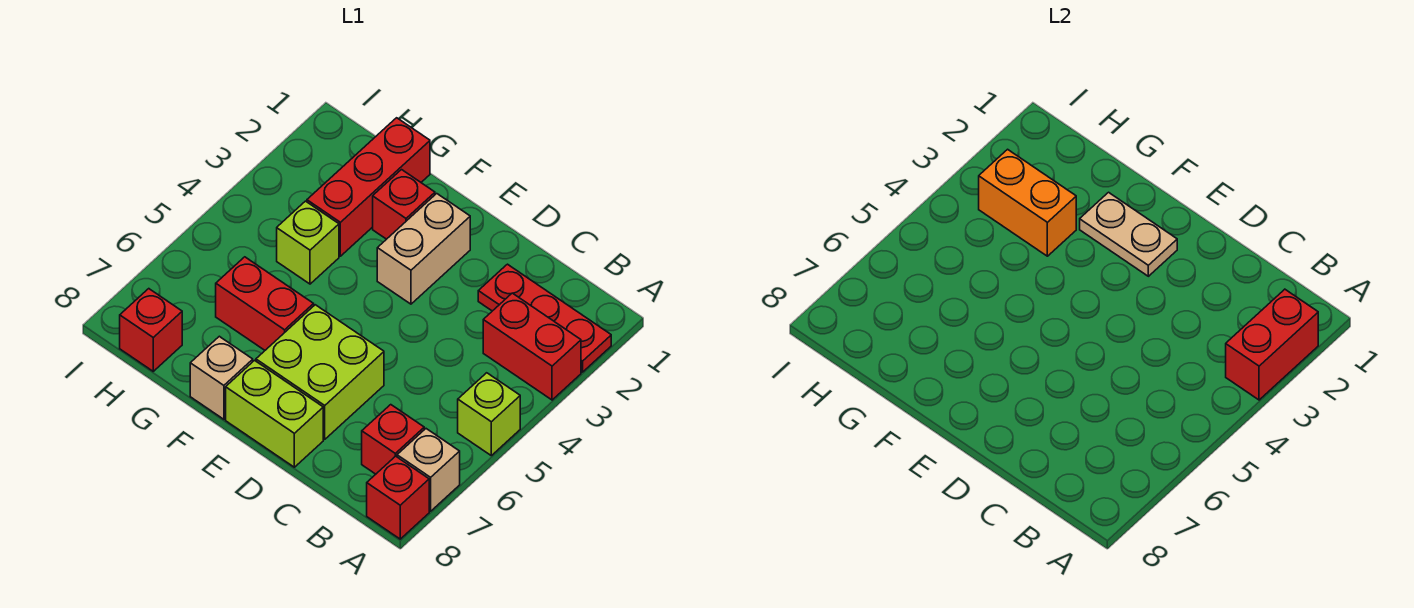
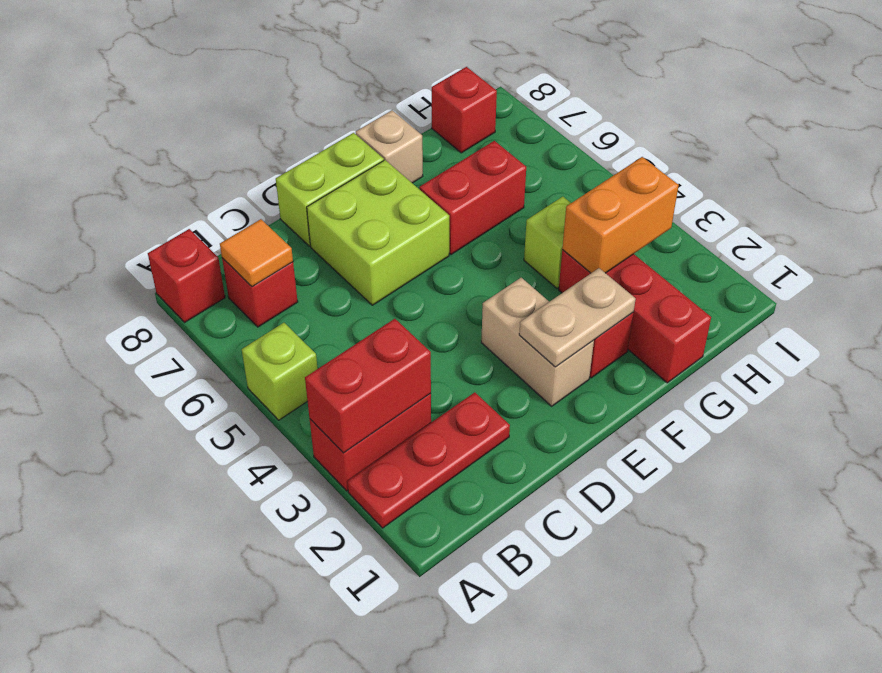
red brick A2:A3 level 2 -> red brick A3:B3 level 2
tan brick A7 level 1 -> none
none -> orange tile B7 level 2

